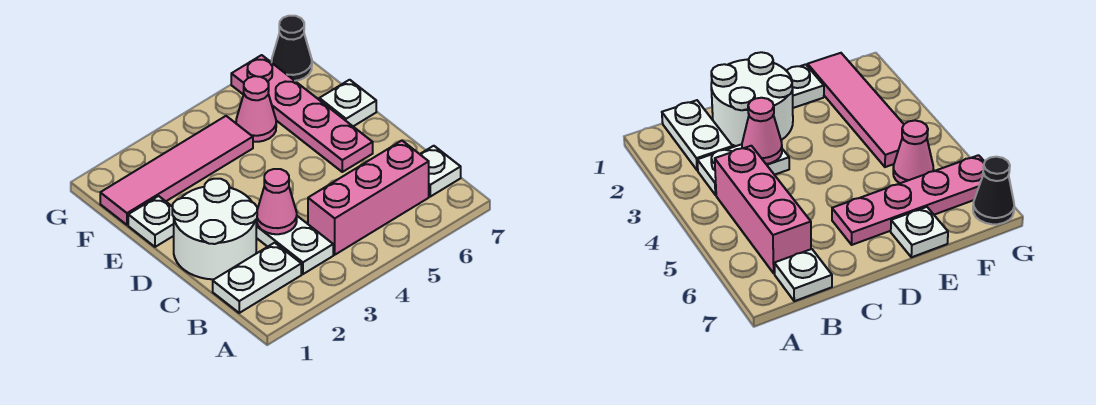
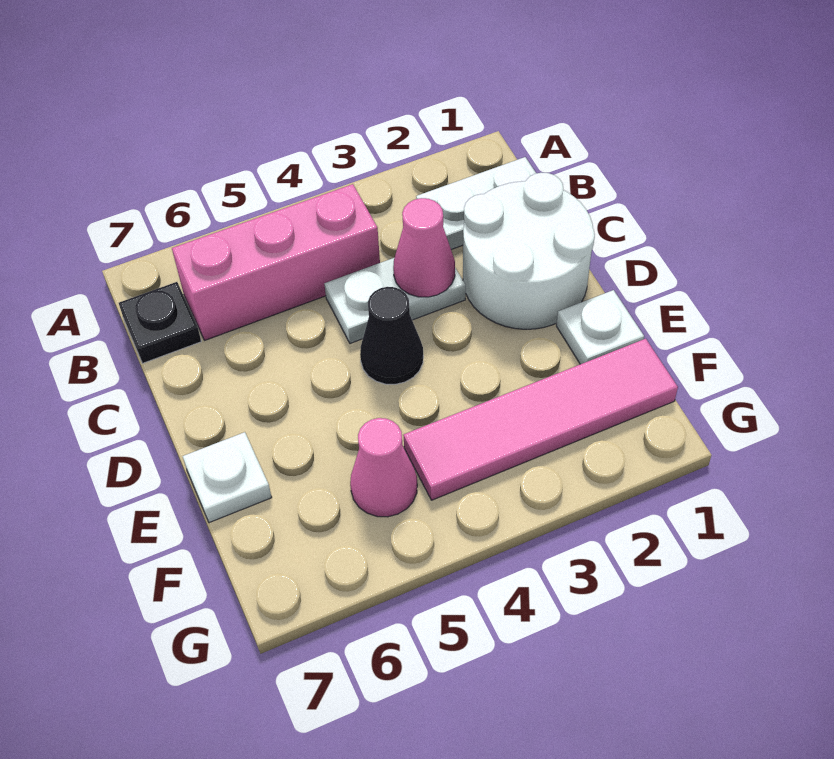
white plate B3:C3 level 1 -> white plate C3:C4 level 1
white plate B7 level 1 -> black plate B7 level 1
pink plate D6:G6 level 1 -> none
black cone G7 level 1 -> black cone D4 level 1

